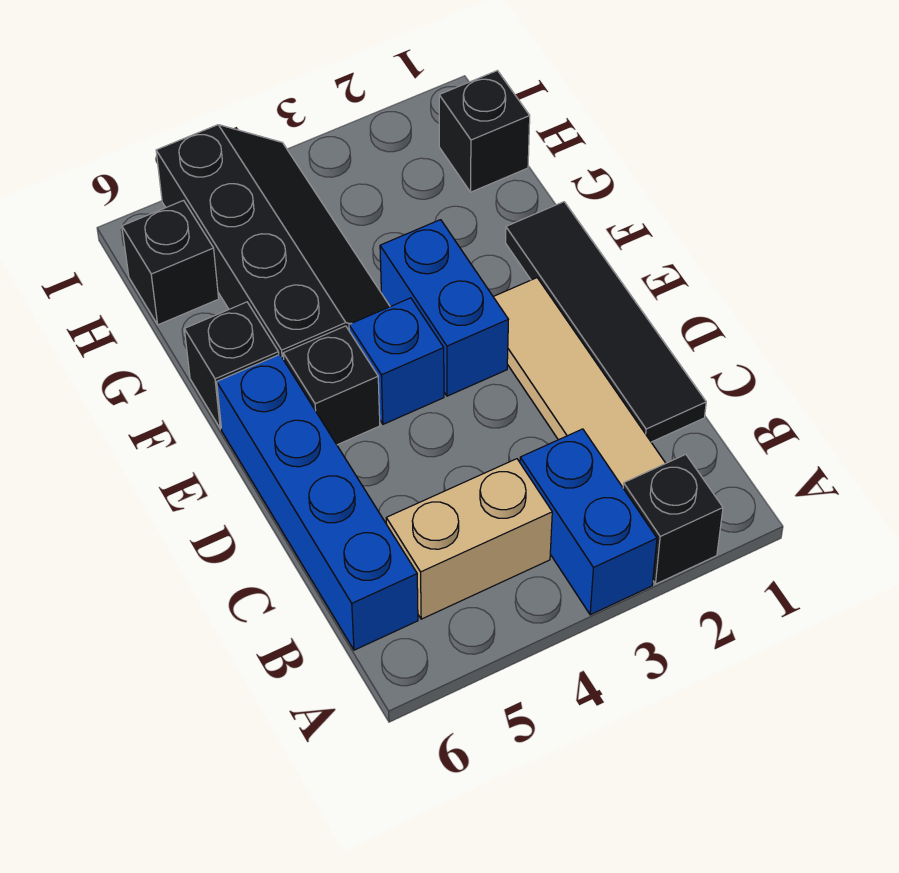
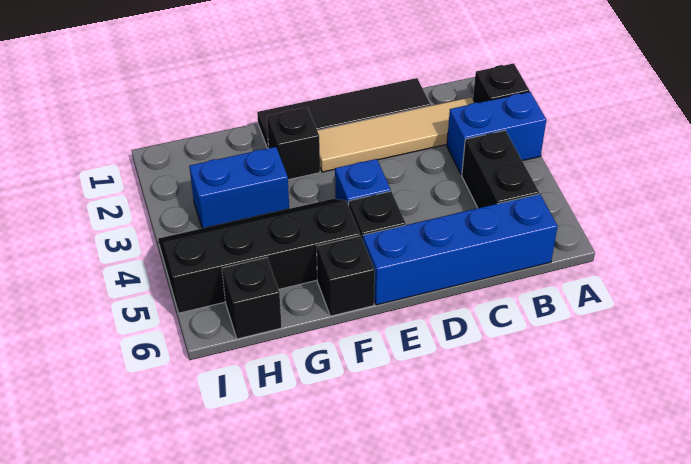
tan brick B4:B5 level 1 -> black brick B4:B5 level 1
blue brick E3:F3 level 1 -> blue brick G3:H3 level 1
black brick H1 level 1 -> black brick F2 level 1

